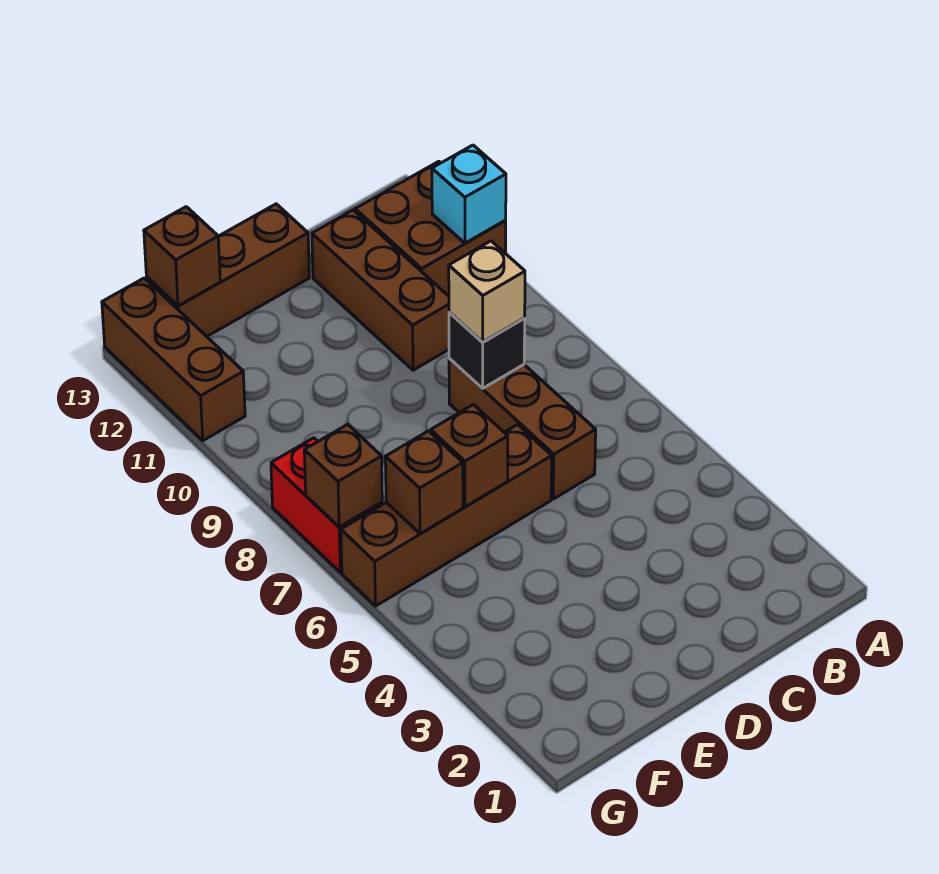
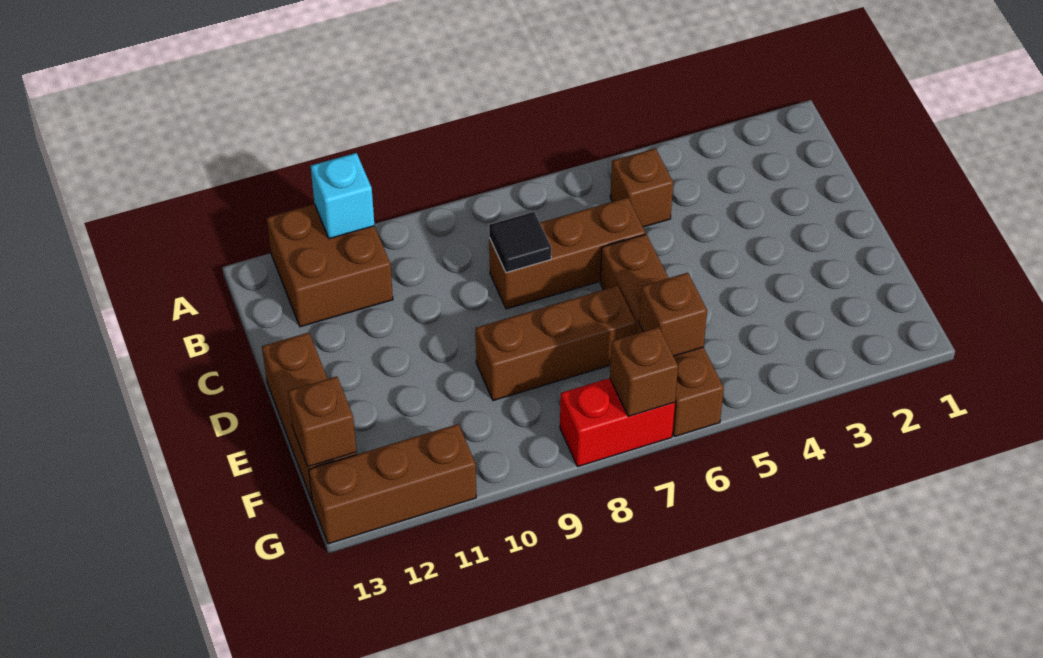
black brick C8 level 2 -> black tile C8 level 2
tan brick C8 level 3 -> none
brown brick C10:C12 level 1 -> brown brick E7:E9 level 1
brown brick E6 level 2 -> brown brick B5 level 1

